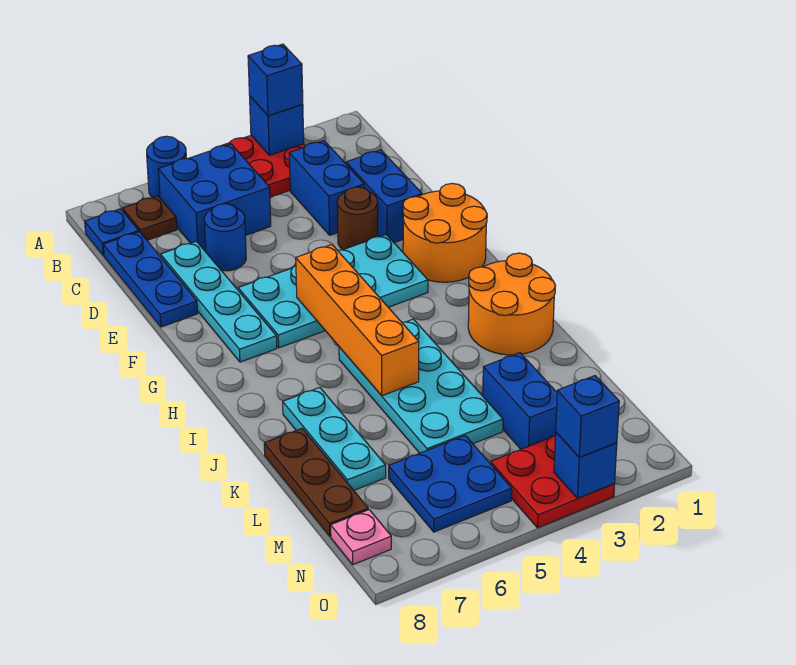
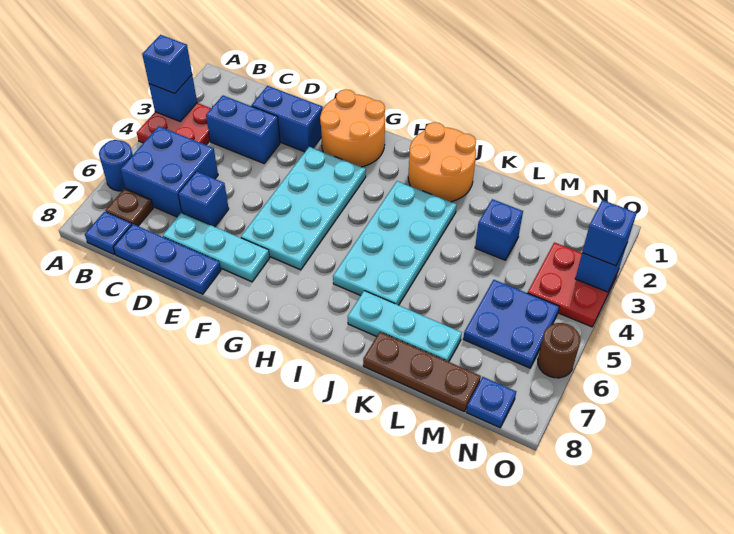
blue round brick D6 level 1 -> blue brick D6 level 1
cyan plate D7:G7 level 1 -> cyan plate D7:F7 level 1
brown round brick E3 level 1 -> brown round brick O6 level 1
orange brick G5:J5 level 2 -> none
cyan plate I4:L5 level 1 -> cyan plate I3:J6 level 1
blue brick L3:M3 level 1 -> blue brick L3 level 1
pink plate N8 level 1 -> blue plate N8 level 1

